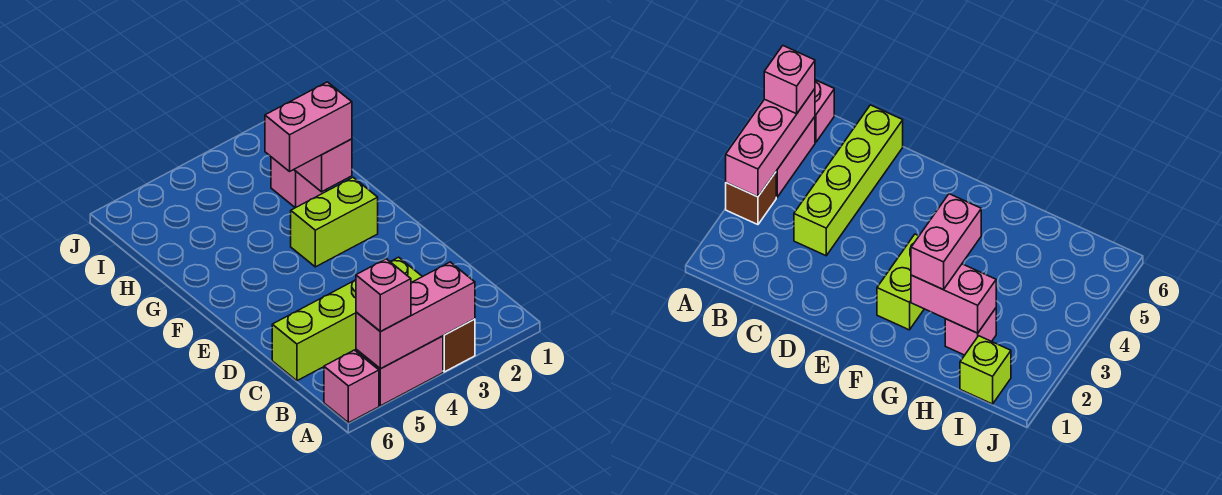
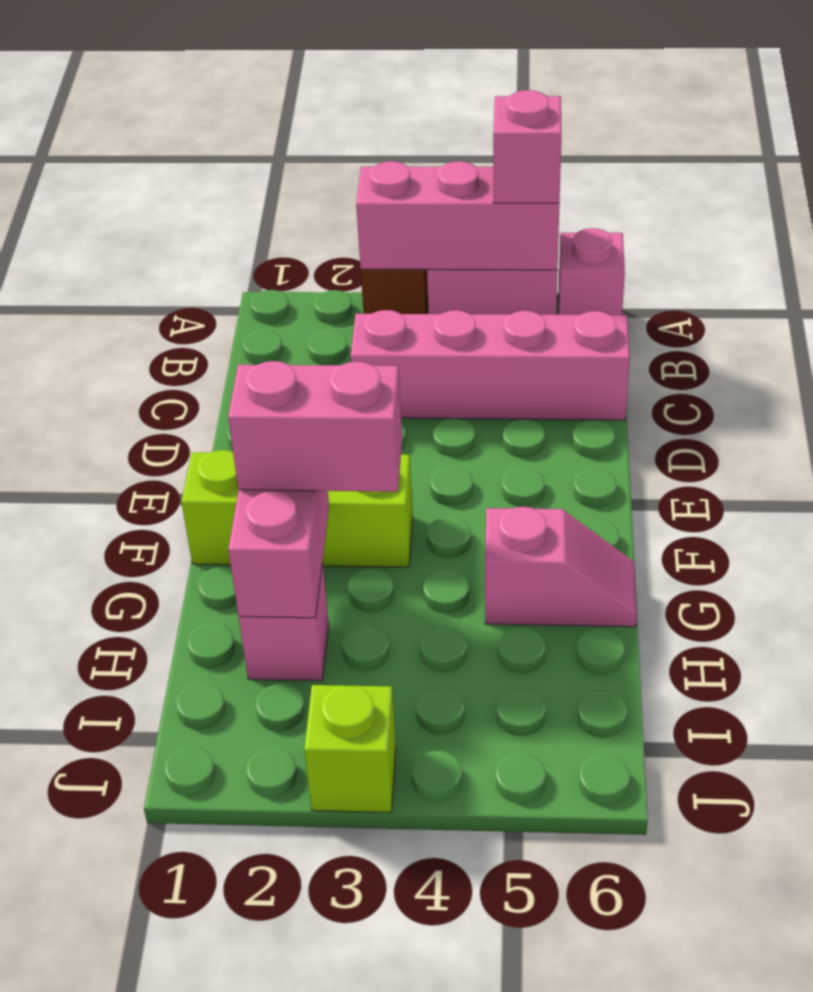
lime brick C3:C6 level 1 -> pink brick C3:C6 level 1
lime brick F2:F3 level 1 -> lime brick F1:F3 level 1
none -> pink slope G5:G6 level 1 top 5
lime brick I1 level 1 -> lime brick J3 level 1

